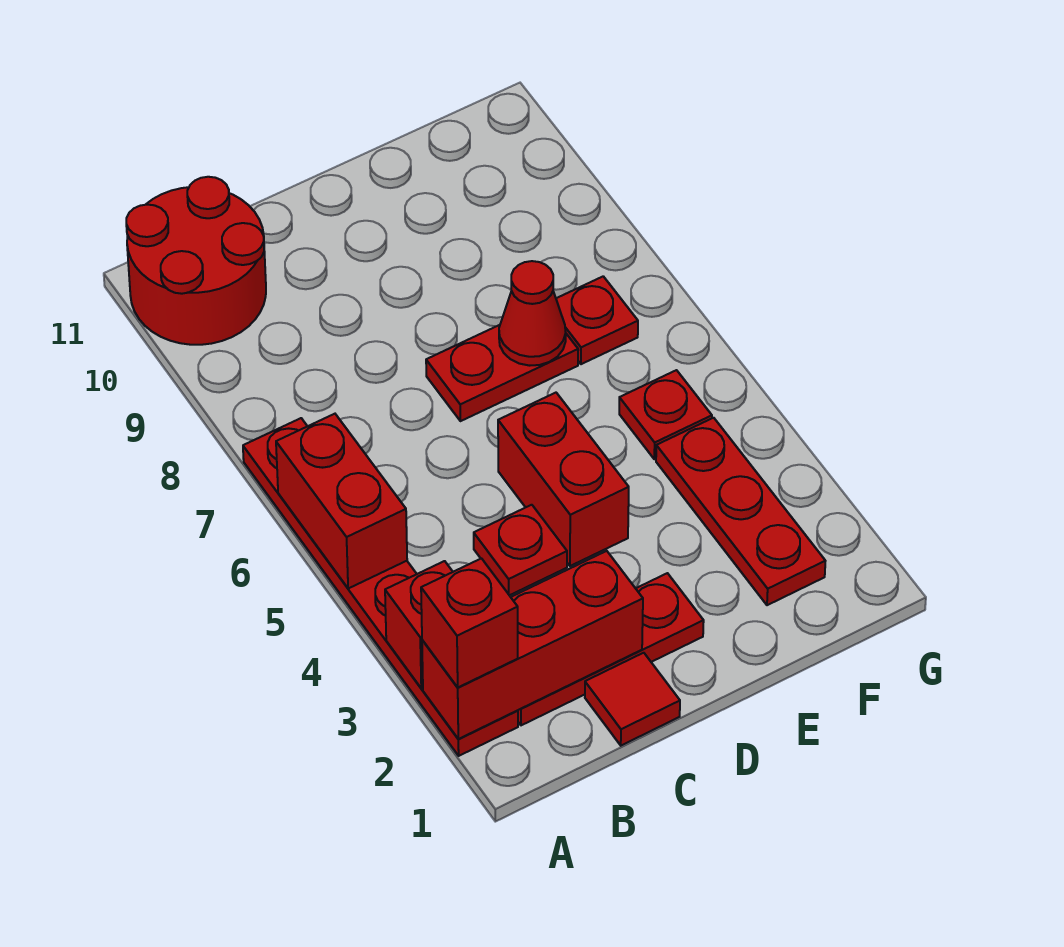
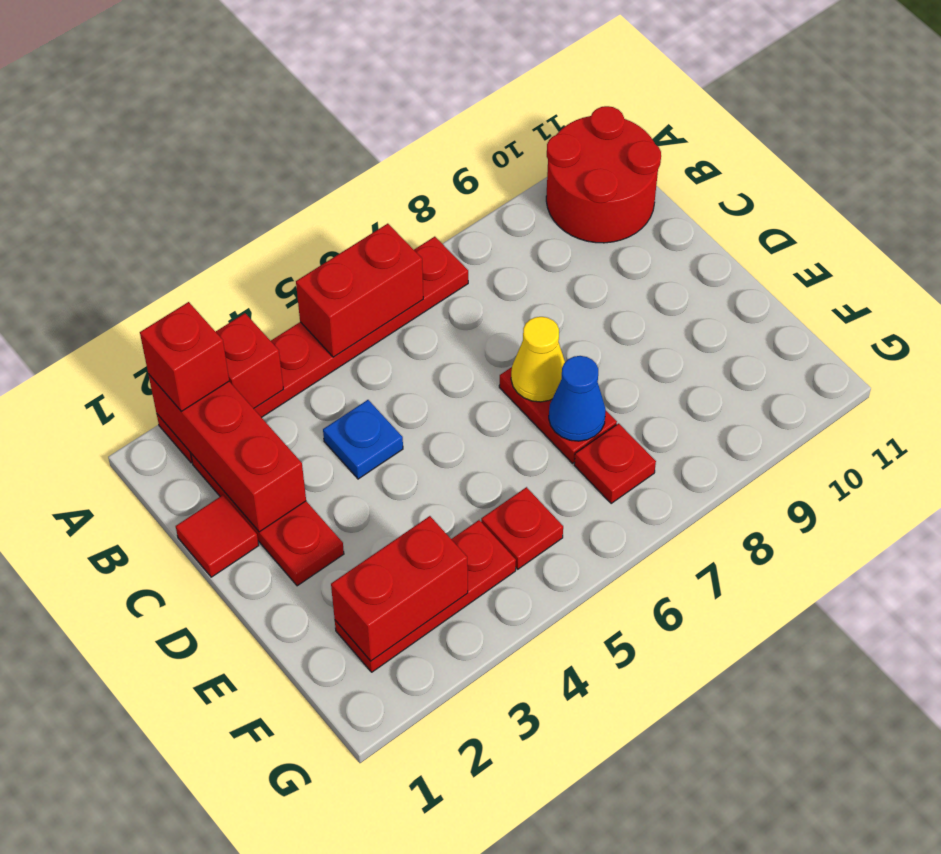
red plate C4 level 1 -> blue plate C4 level 1
red brick D4:D5 level 1 -> red brick F2:F3 level 2
none -> yellow cone D7 level 2
red cone E7 level 2 -> blue cone E7 level 2

